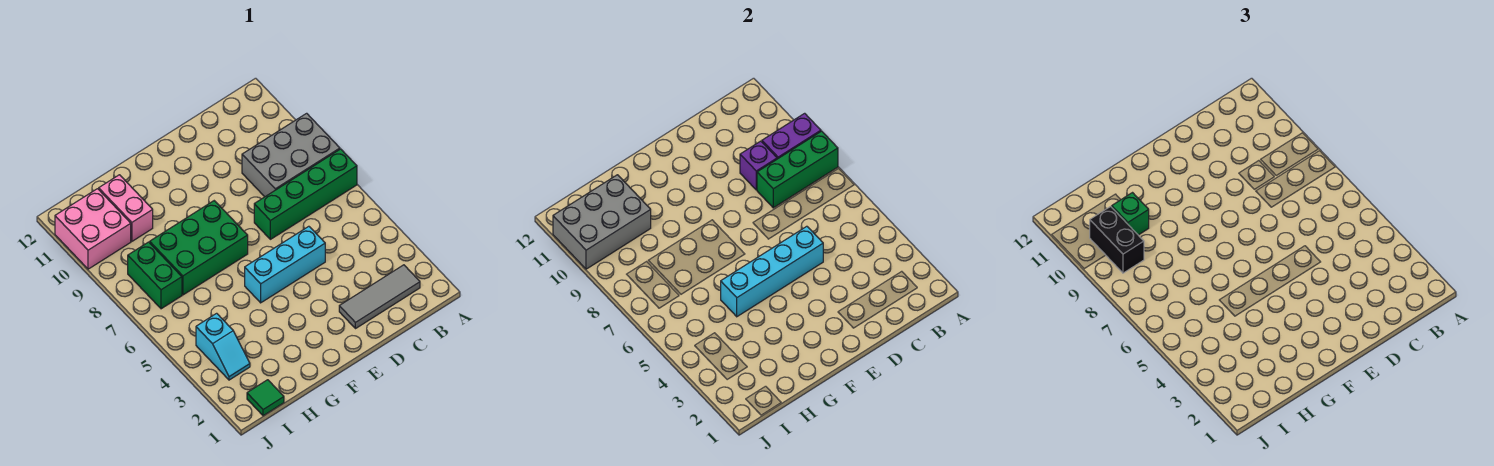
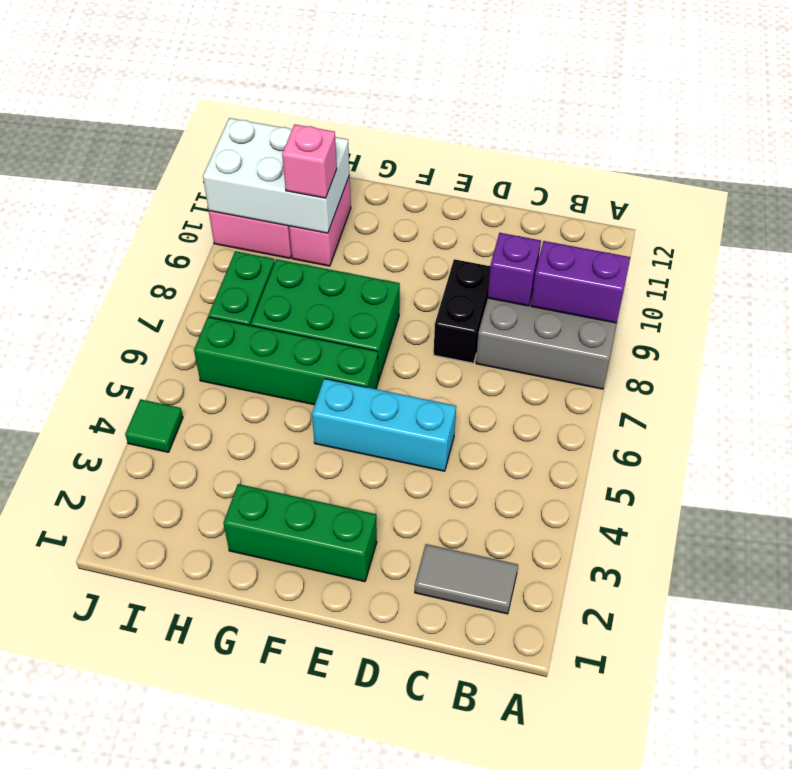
green brick A7:D7 level 1 -> green brick F6:I6 level 1
green brick A8:C8 level 2 -> green brick E2:G2 level 1
grey tile B2:D2 level 1 -> grey tile B2:C2 level 1
cyan brick D5:G5 level 2 -> none
grey brick H10:J11 level 2 -> white brick H10:J11 level 2
green brick H10 level 3 -> pink brick H10 level 3
green tile I1 level 1 -> green tile J4 level 1
cyan slope I3:I4 level 1 top 4 -> none
black brick I9:I10 level 3 -> black brick D8:D9 level 1

